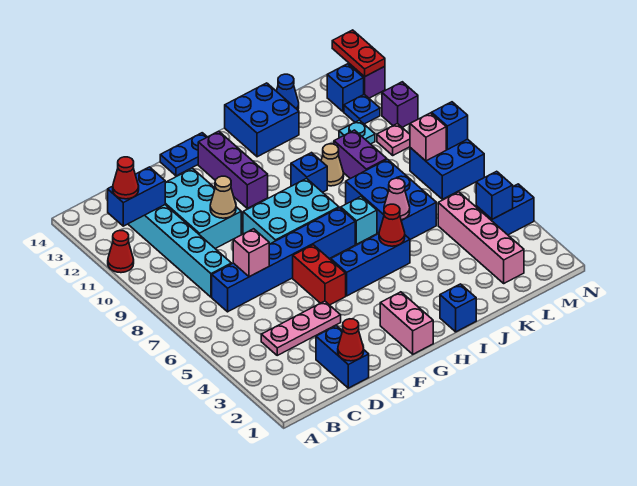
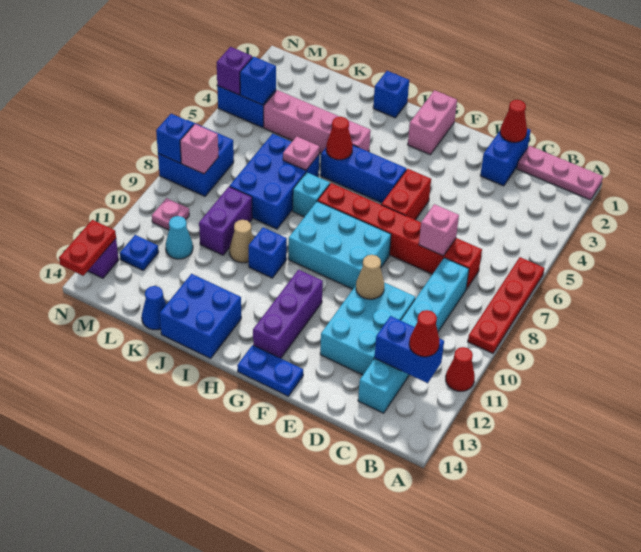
none -> red plate A6:A9 level 1
pink plate C4:E4 level 1 -> pink plate A1:C1 level 1
blue brick C7:H7 level 1 -> red brick C7:H7 level 1
pink cone J6 level 2 -> pink plate J6 level 2
pink brick L2:L5 level 1 -> pink brick I4:L4 level 1
cyan plate L11 level 1 -> cyan cone L11 level 1
blue brick M13 level 1 -> none
purple brick N11 level 1 -> purple brick N4 level 2

